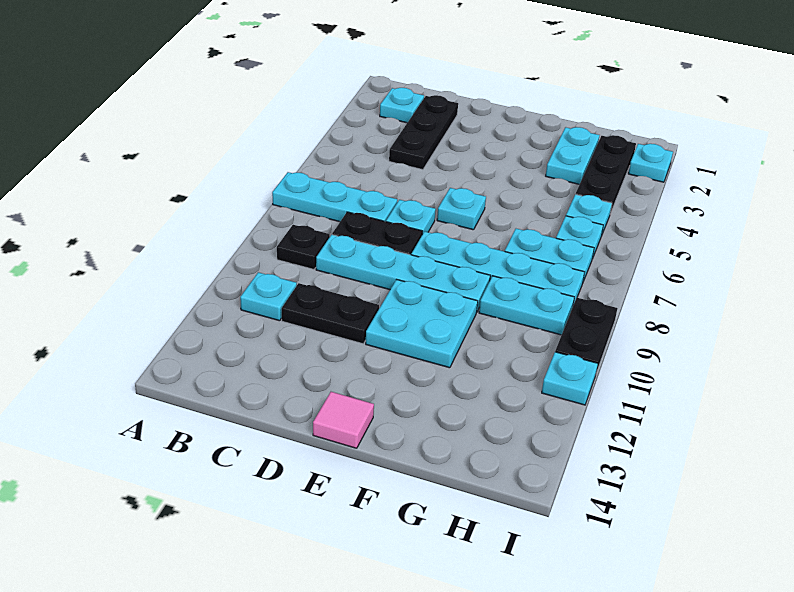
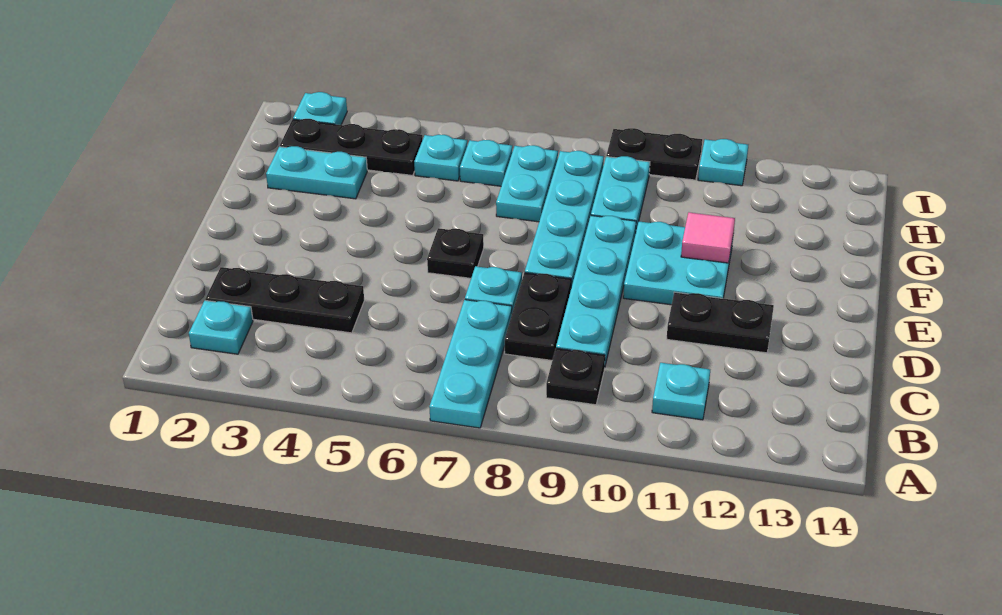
black plate C11:D11 level 1 -> black plate D11:D12 level 1
cyan plate E6 level 1 -> black plate E6 level 1
pink tile E14 level 1 -> pink tile F11 level 2

